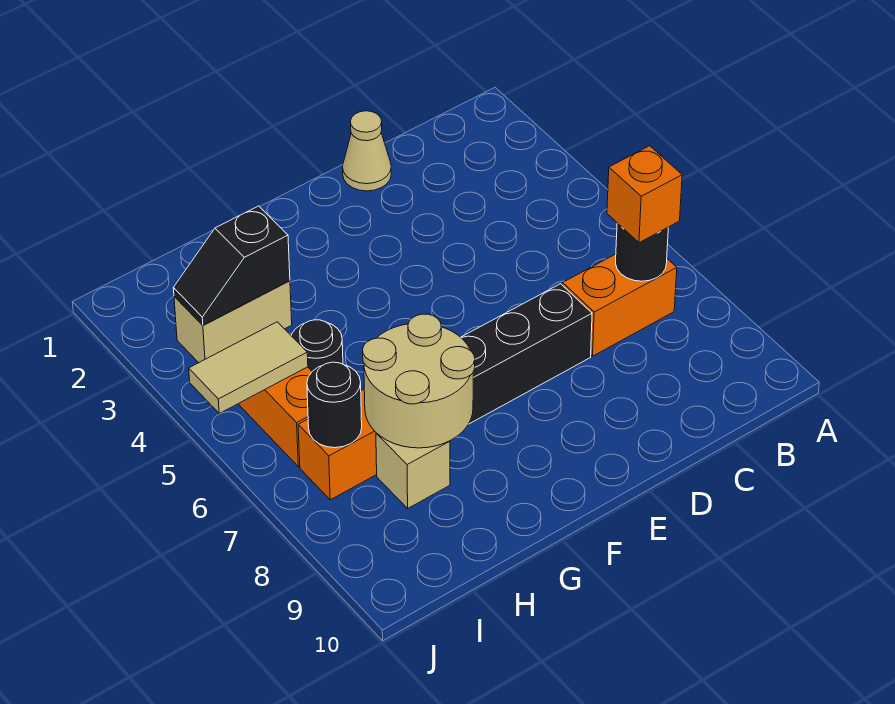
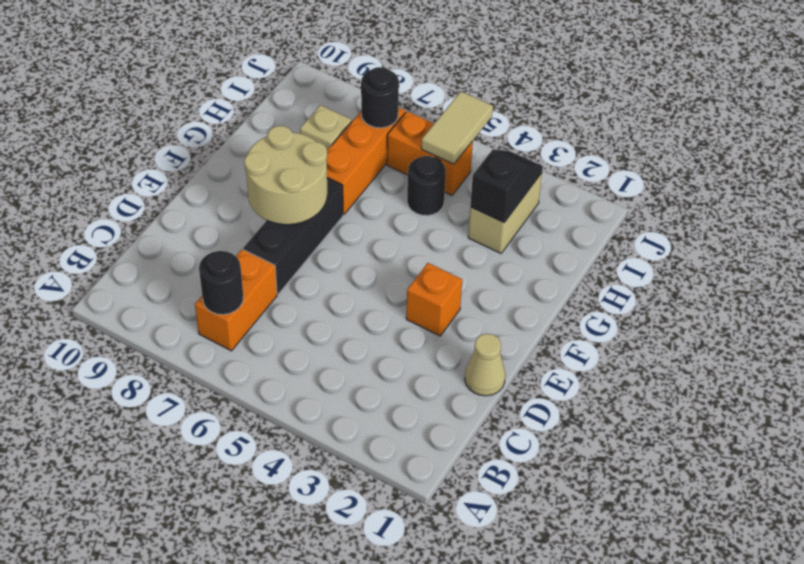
orange brick B7 level 3 -> orange brick E3 level 1
tan round brick G7:H8 level 2 -> tan round brick E7:F8 level 2

